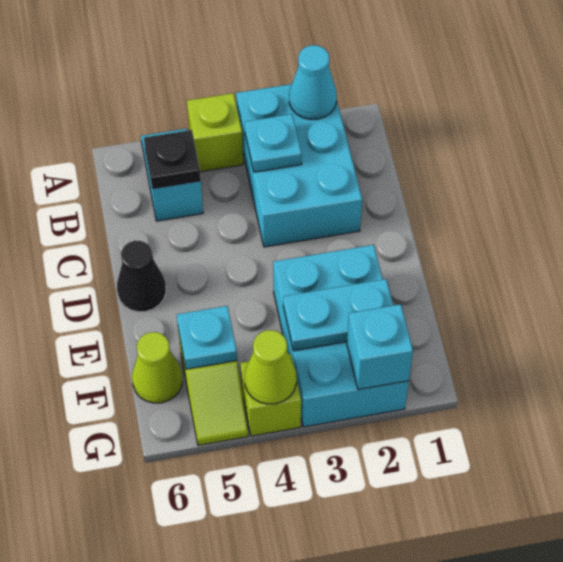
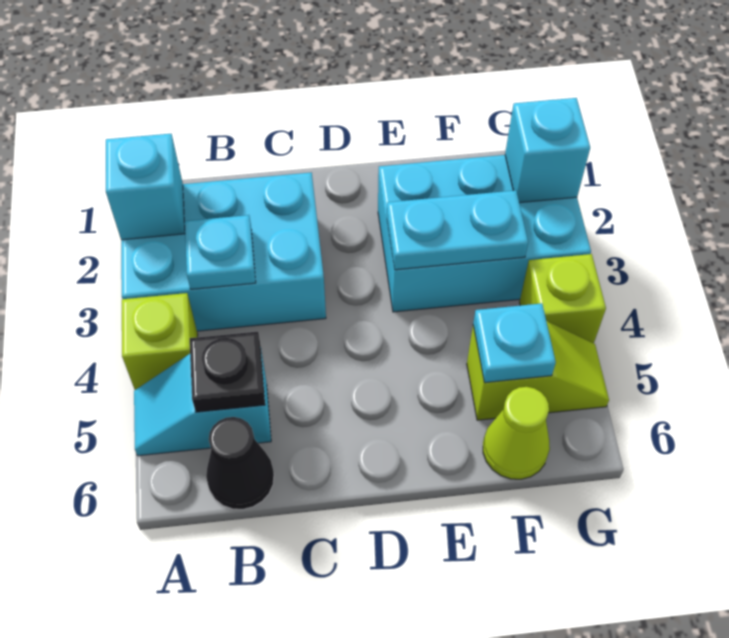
cyan cone A2 level 2 -> cyan brick A2 level 2
black cone D6 level 1 -> black cone B6 level 1
cyan plate F2:F3 level 2 -> cyan plate E3:F3 level 2
lime cone G4 level 2 -> none

